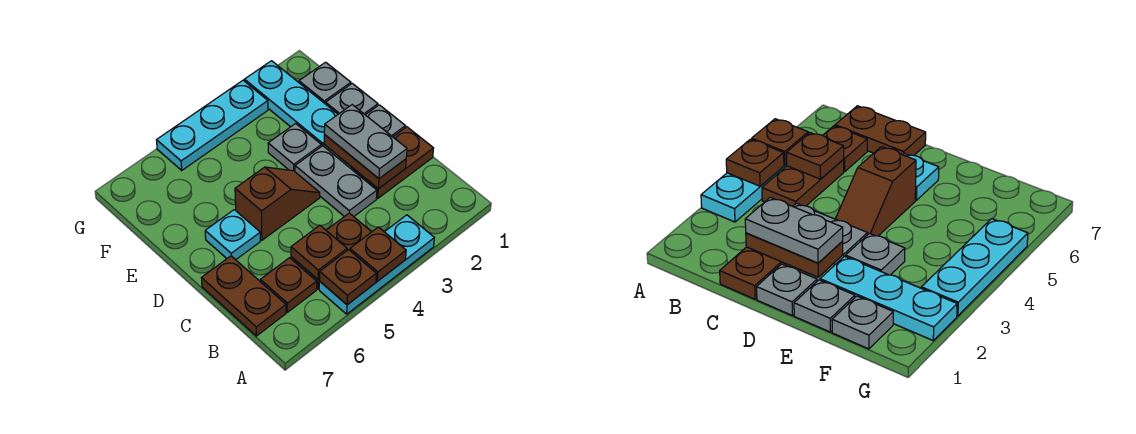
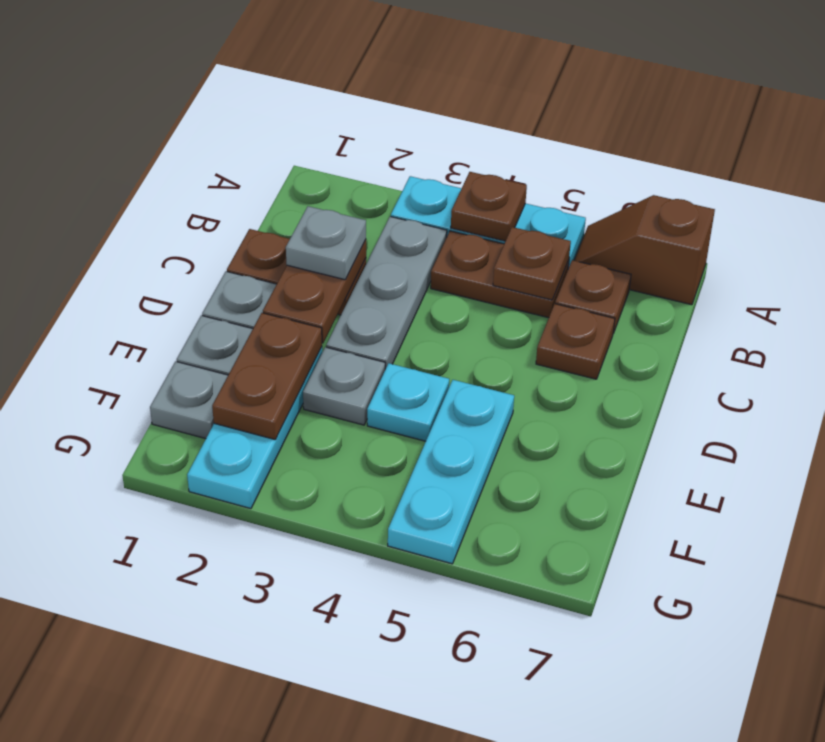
brown plate A5 level 2 -> brown plate C6 level 1
brown plate B7:C7 level 1 -> brown plate E2:F2 level 2
grey plate C2:D2 level 3 -> grey plate C2 level 3
grey plate C3:D3 level 1 -> grey plate B3:D3 level 1
brown slope D4:D5 level 1 top 5 -> brown slope A6:A7 level 1 top 7
cyan plate D6 level 1 -> cyan plate E4 level 1
cyan plate G3:G5 level 1 -> cyan plate E5:G5 level 1

